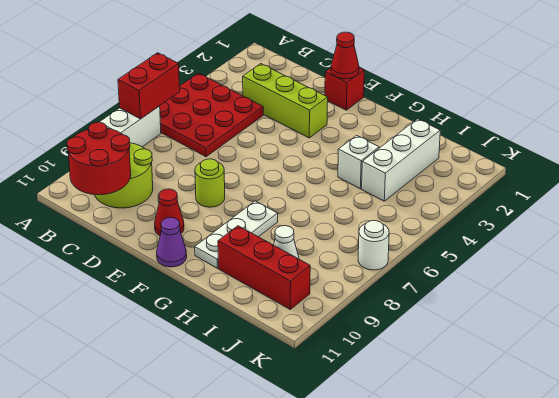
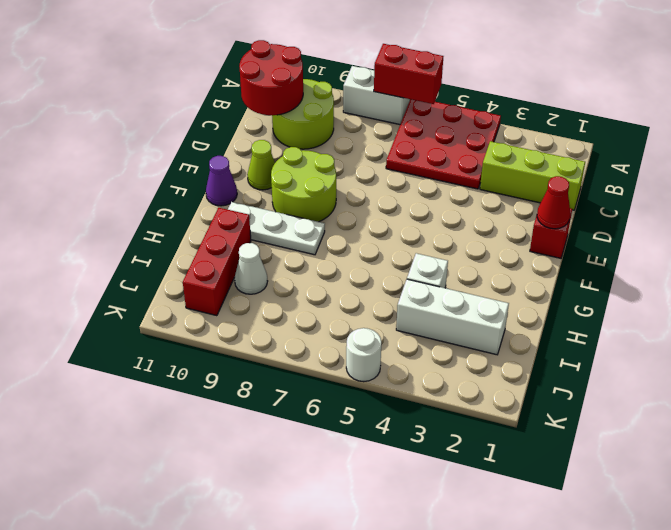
lime brick C3:E3 level 1 -> lime brick C1:C3 level 1
lime round brick E8 level 1 -> lime round brick E8:F9 level 1
red cone E10 level 1 -> lime cone E10 level 1
white round brick K7 level 1 -> white round brick K5 level 1

